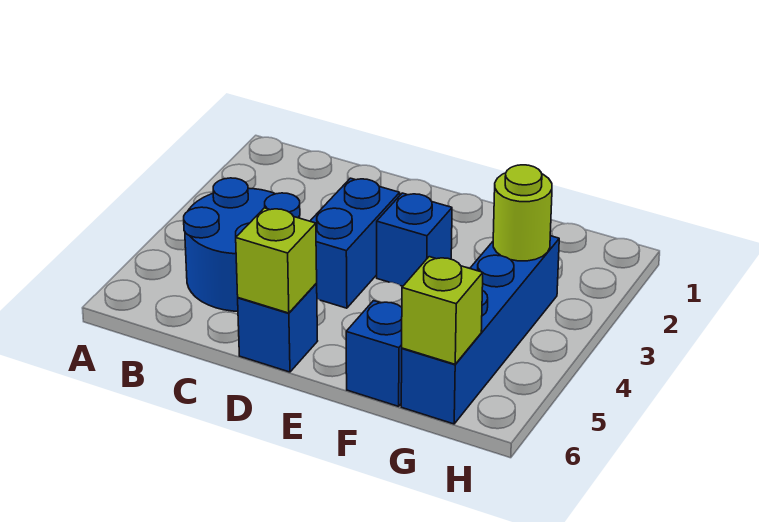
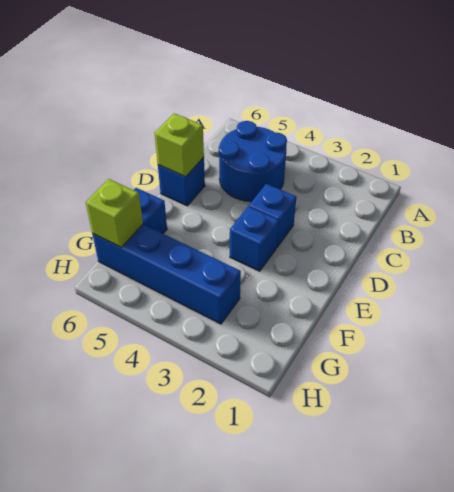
blue brick D3:D4 level 1 -> blue brick D3 level 1
lime round brick G3 level 2 -> none

